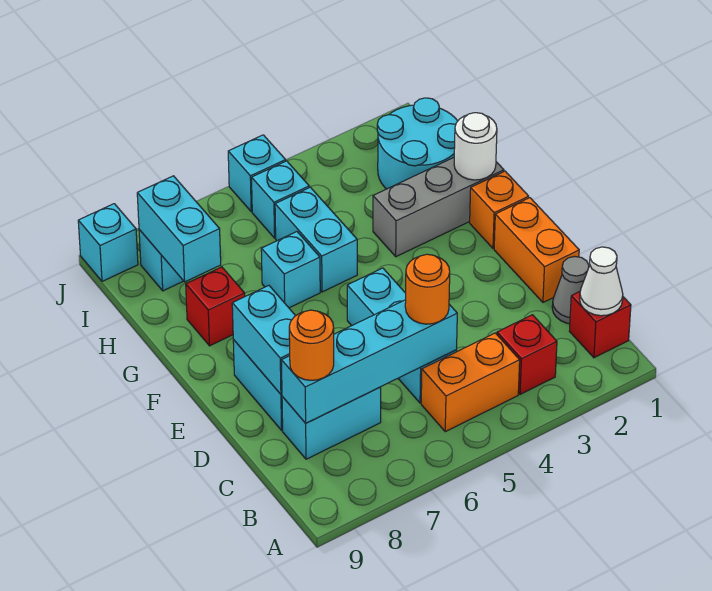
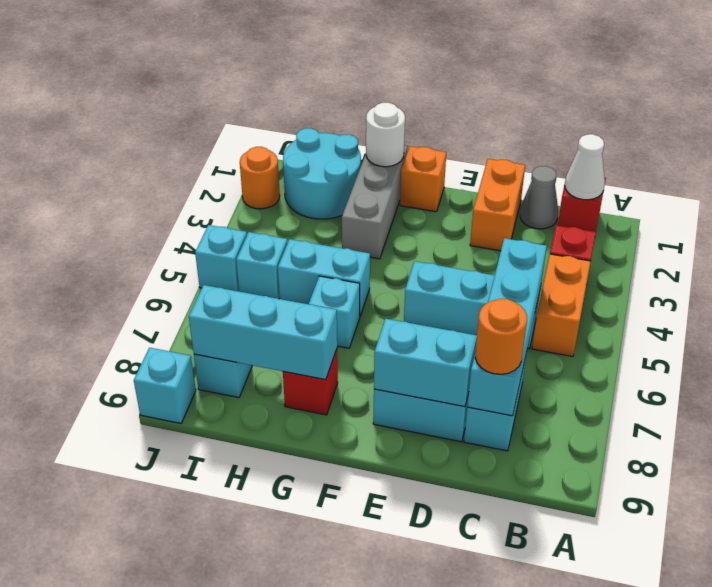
orange round brick C5 level 3 -> orange round brick J2 level 1
orange brick D1:E1 level 1 -> orange brick D1:D2 level 1
cyan brick H8:I8 level 2 -> cyan brick G8:I8 level 2

